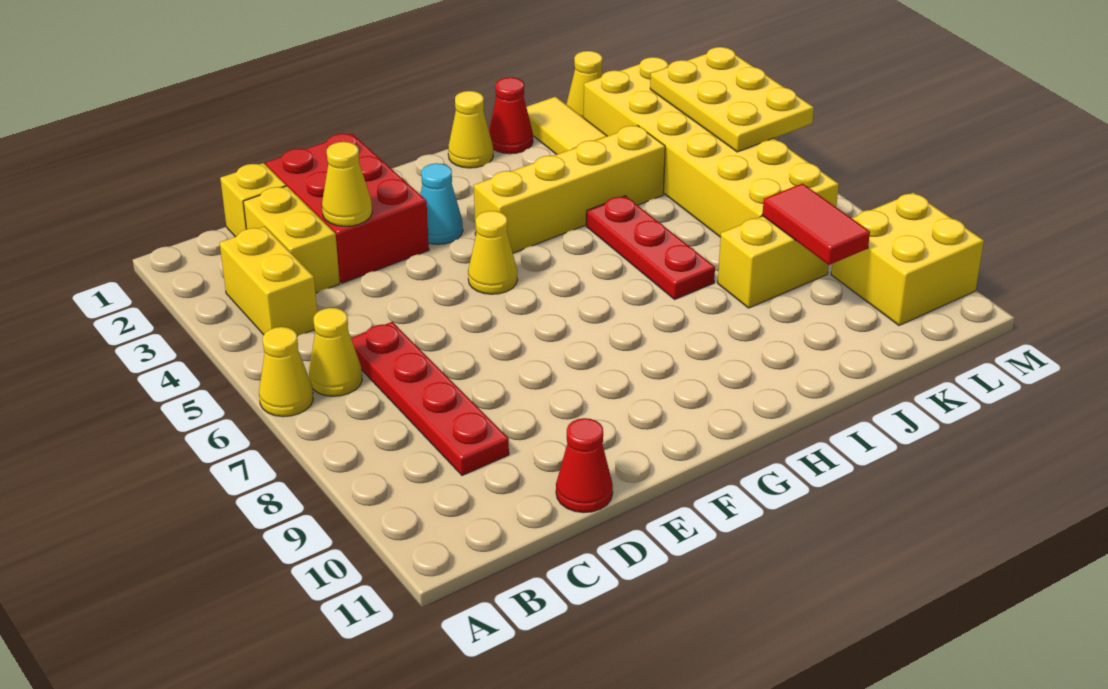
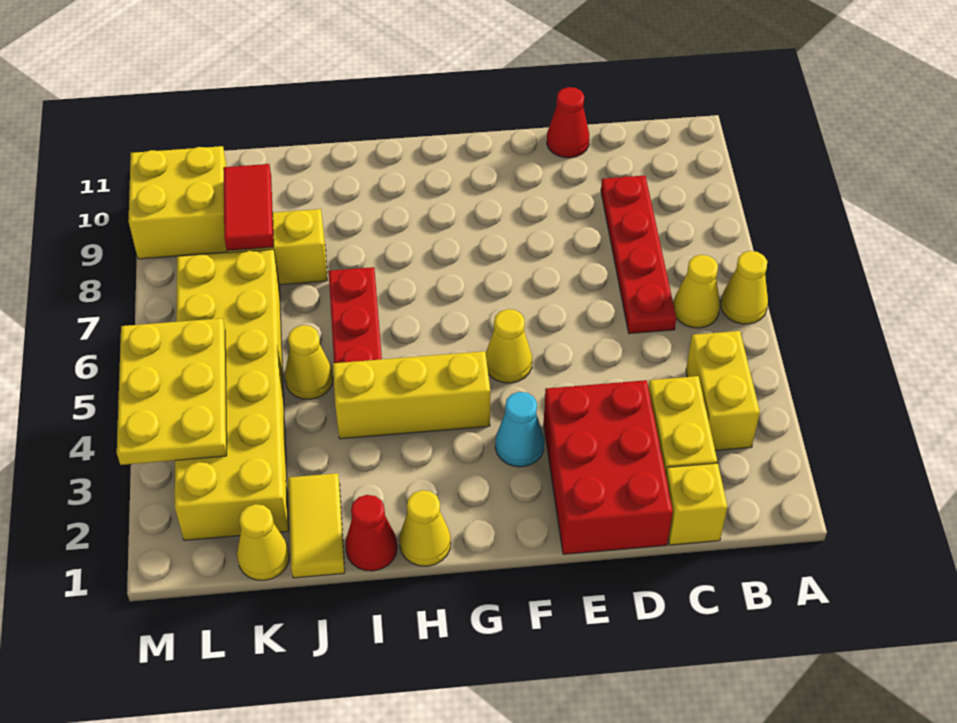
yellow cone D3 level 2 -> yellow cone J5 level 1
yellow brick G4:J4 level 1 -> yellow brick G4:I4 level 1

